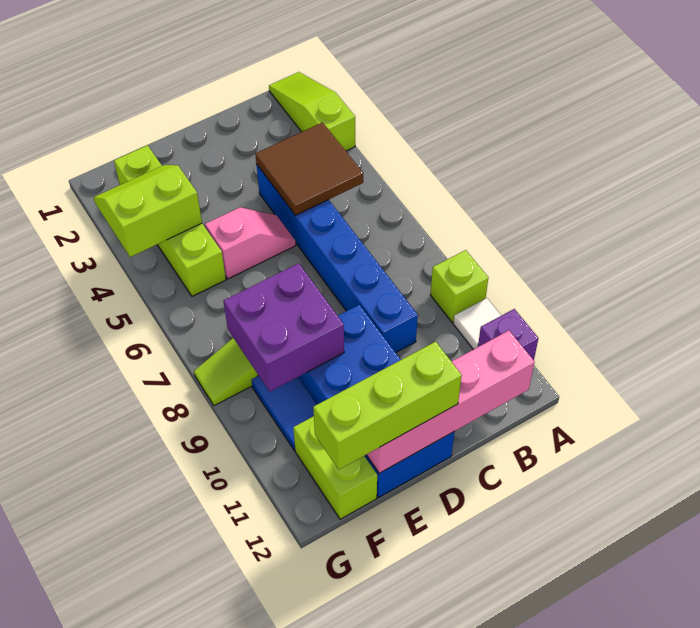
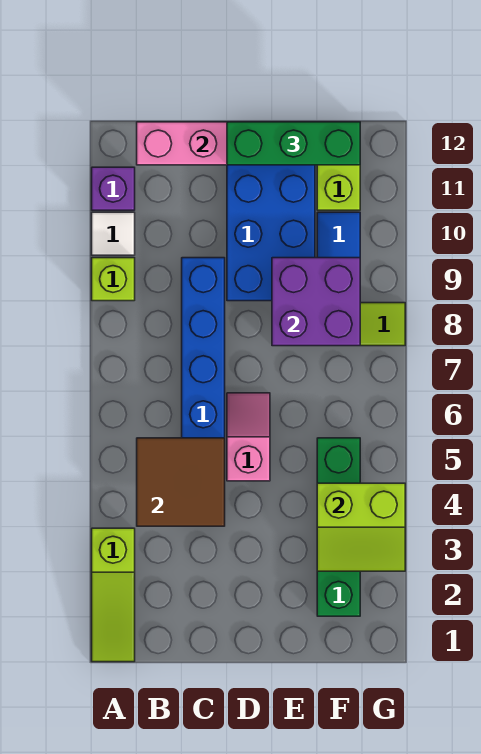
pink slope D5:E5 level 1 top E -> pink slope D5:D6 level 1 top 5
lime brick D12:F12 level 3 -> green brick D12:F12 level 3
lime brick F2:F5 level 1 -> green brick F2:F5 level 1

